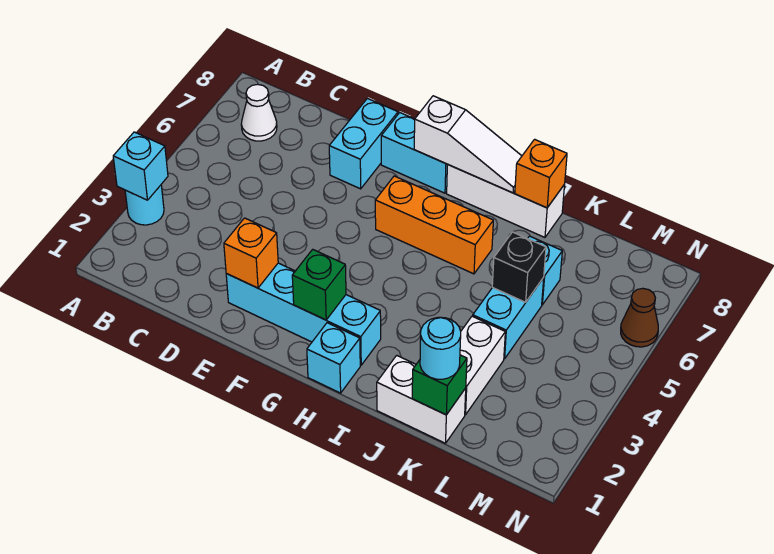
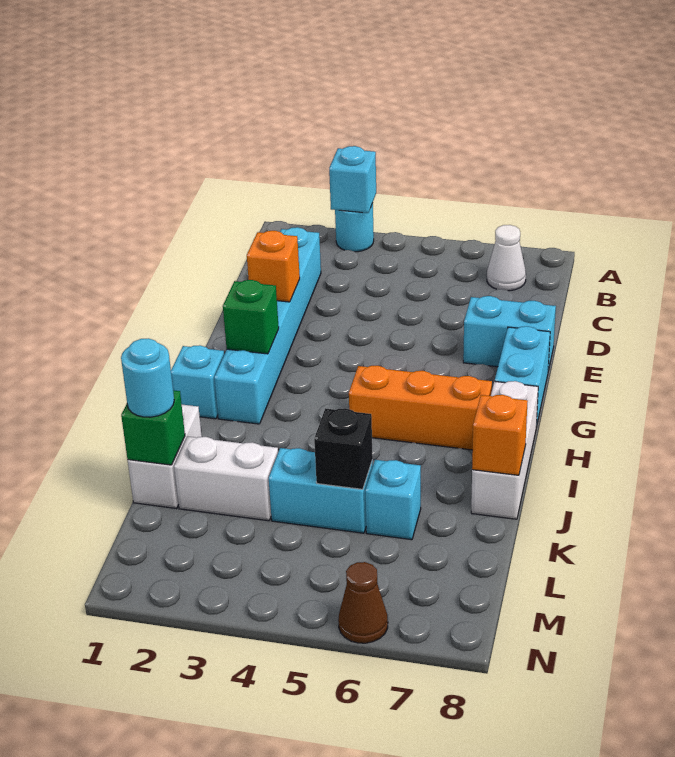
cyan brick E2:H2 level 1 -> cyan brick C2:H2 level 1
orange brick G6:I6 level 1 -> orange brick H5:H7 level 1
white slope G8:I8 level 2 top G -> none

